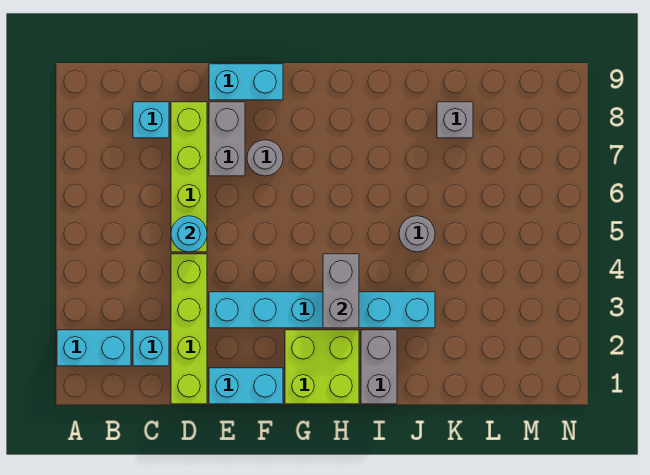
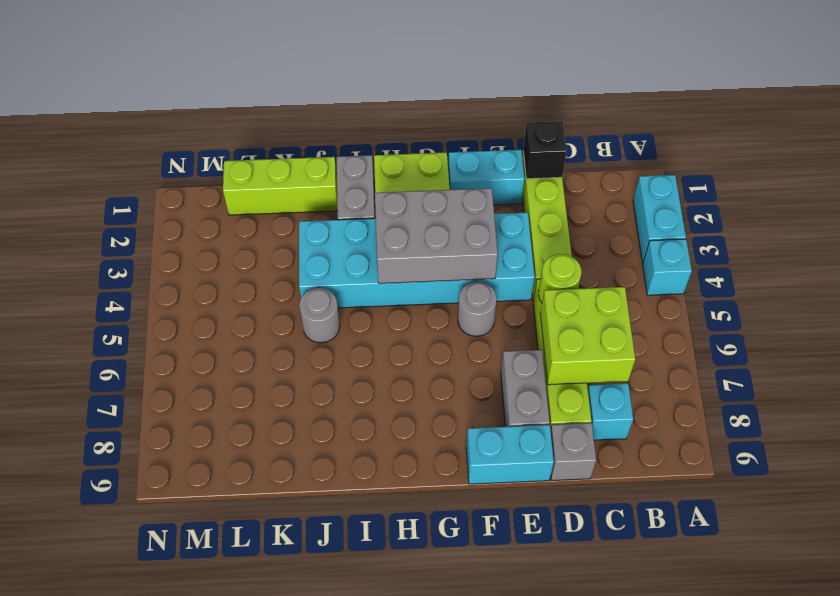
cyan brick A2:B2 level 1 -> cyan brick A2:A3 level 1
cyan brick C2 level 1 -> cyan brick A4 level 1
none -> lime brick C6:D7 level 2
none -> black brick D1 level 2
cyan round brick D5 level 2 -> lime round brick D5 level 2
cyan brick E3:J3 level 1 -> cyan brick E3:J4 level 1
grey round brick F7 level 1 -> grey round brick F5 level 1
grey brick H3:H4 level 2 -> grey brick F3:H4 level 2
none -> lime brick J1:L1 level 1
grey brick K8 level 1 -> grey brick D9 level 1

